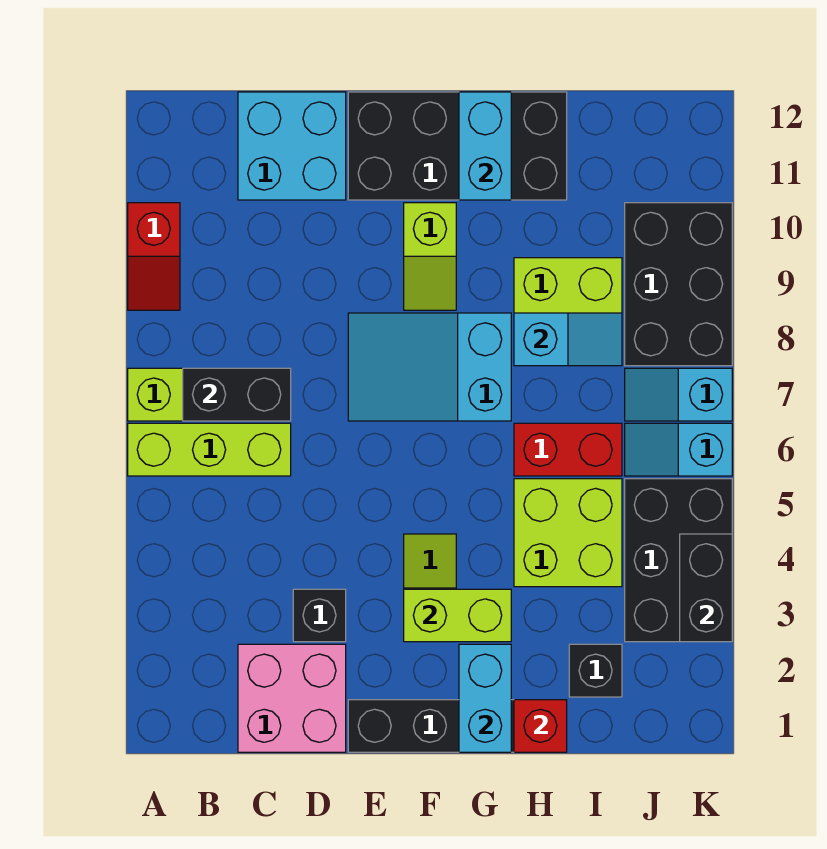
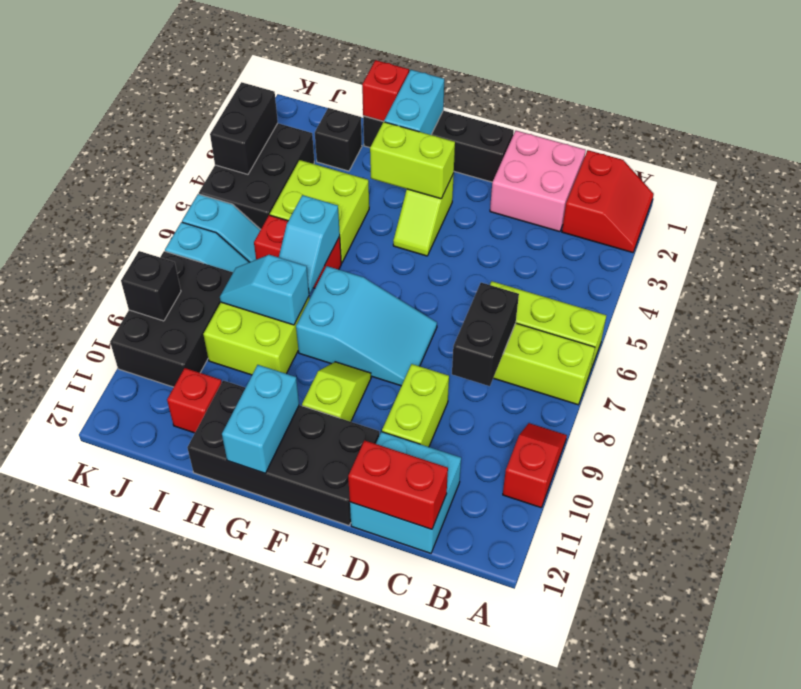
none -> red slope A1:B2 level 1 top B
black brick B7:C7 level 2 -> black brick C7:C8 level 2
none -> red brick C12:D12 level 2
black brick D3 level 1 -> black brick K9 level 2
none -> lime brick D9:D10 level 1
none -> cyan slope H6:H7 level 2 top 6
none -> red brick I11 level 1

